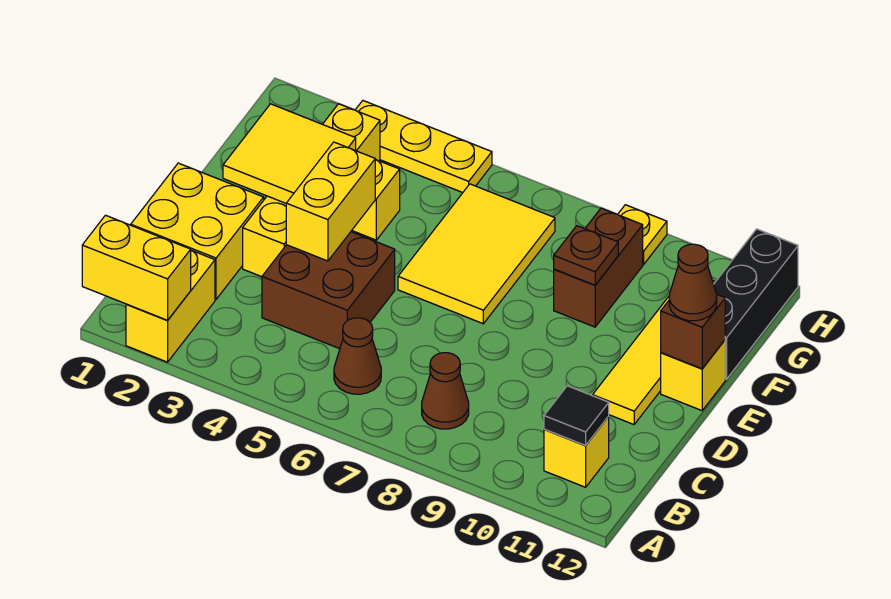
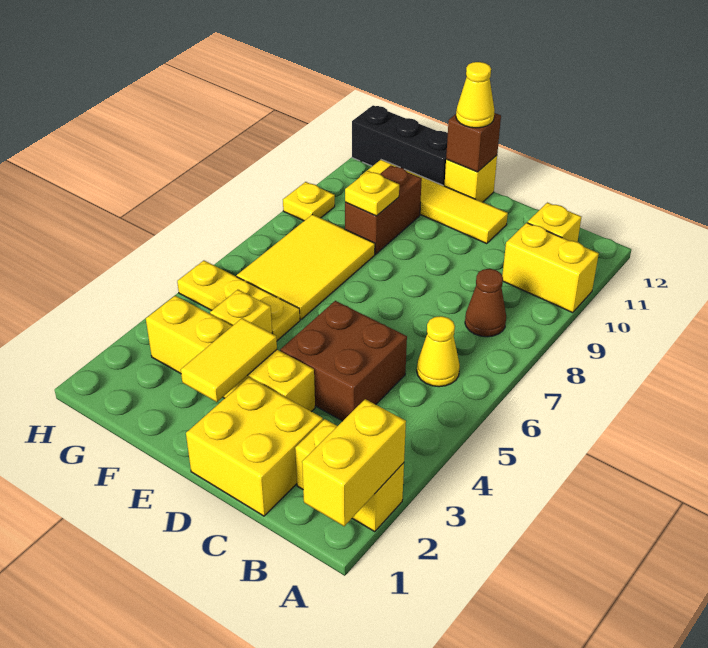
brown cone B6 level 1 -> yellow cone B6 level 1
black tile B11 level 2 -> none
yellow brick D4:E4 level 2 -> yellow brick A10:B10 level 1
yellow tile E2:F3 level 2 -> yellow tile E2:E3 level 2
yellow tile E6:G7 level 1 -> yellow tile F6:G8 level 1
brown cone E12 level 3 -> yellow cone E12 level 3
brown brick F9:G9 level 1 -> brown brick F9:F10 level 1
brown plate F9 level 2 -> yellow plate F9 level 2
yellow plate H3:H5 level 1 -> yellow plate F5:H5 level 1

